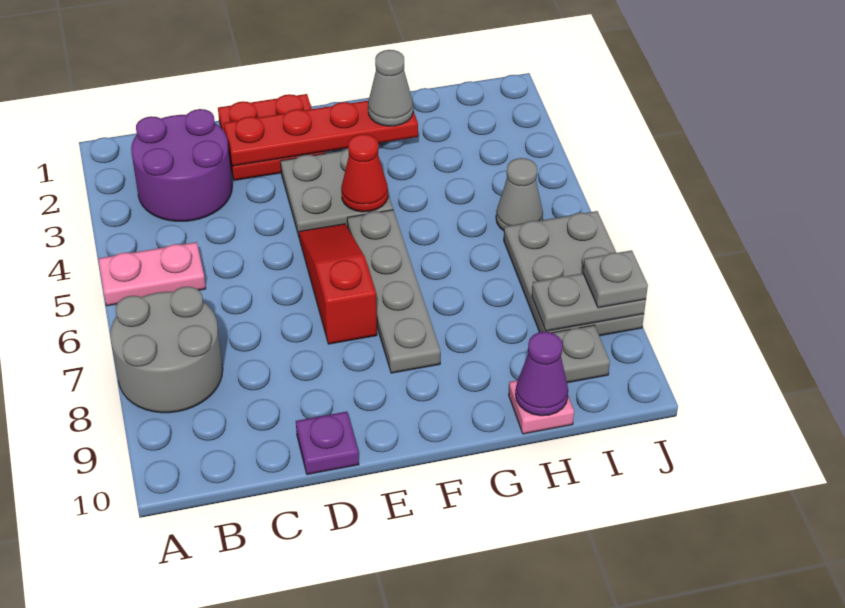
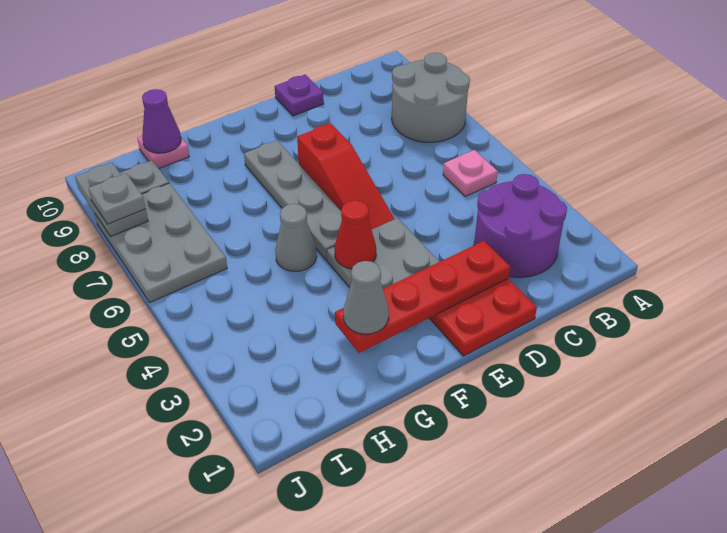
pink plate A5:B5 level 1 -> pink plate B5 level 1
grey cone I5 level 1 -> grey cone G5 level 1
grey plate I8:J8 level 2 -> grey plate J8:J9 level 2

